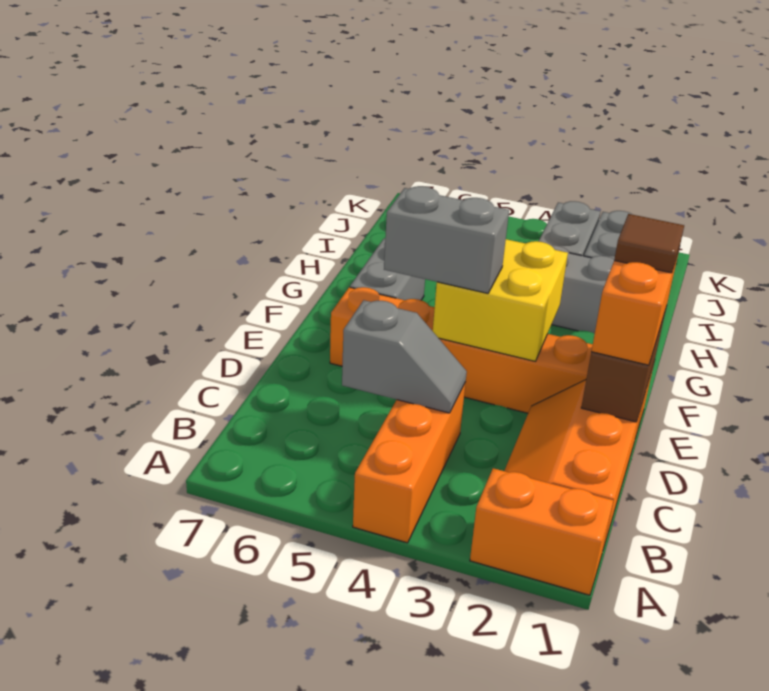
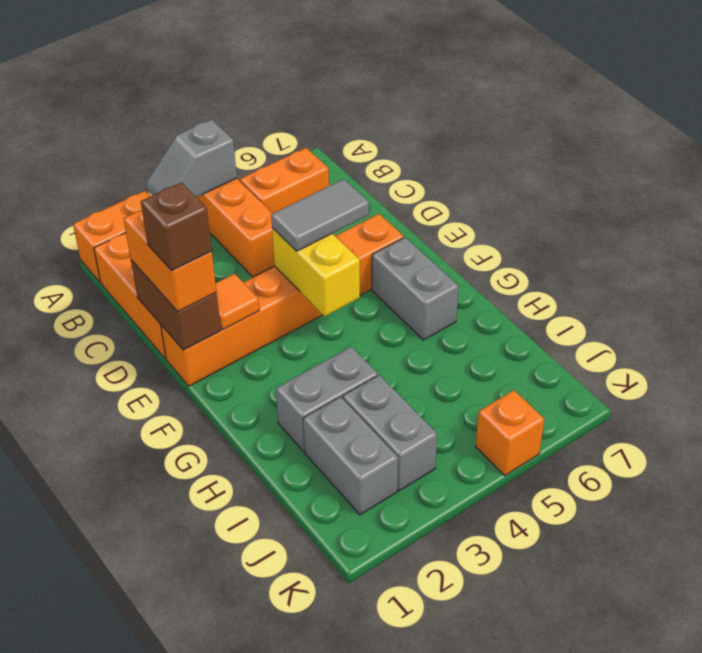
none -> orange brick B5:B6 level 1
grey slope C4:C5 level 2 top 5 -> grey slope A3:A4 level 2 top 4
brown tile E1 level 4 -> brown brick E1 level 4
none -> orange tile E2 level 2
yellow brick E3:F4 level 2 -> yellow brick E4:F4 level 2
grey brick E4:E5 level 3 -> grey tile E4:E5 level 3
none -> orange brick K5 level 1

